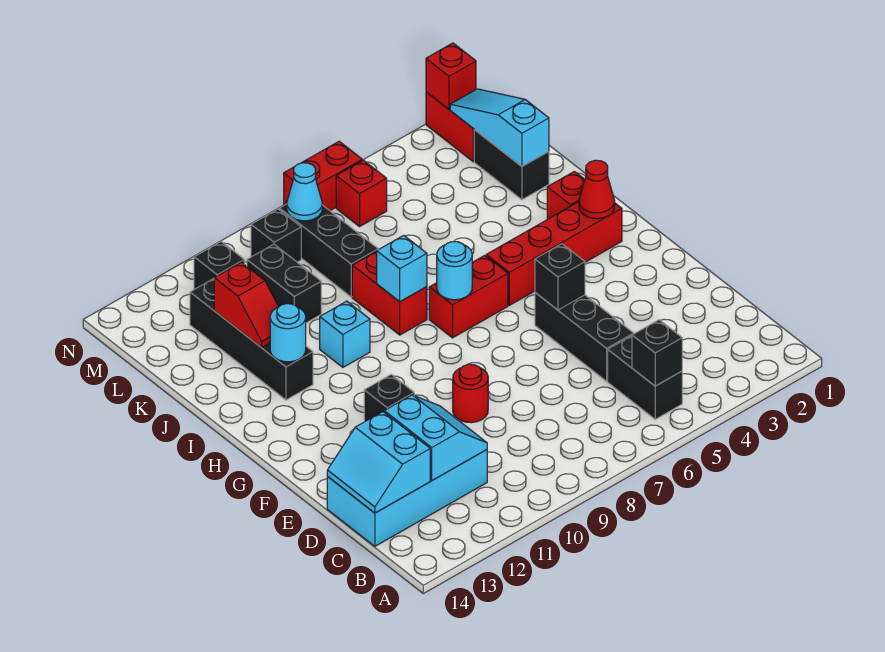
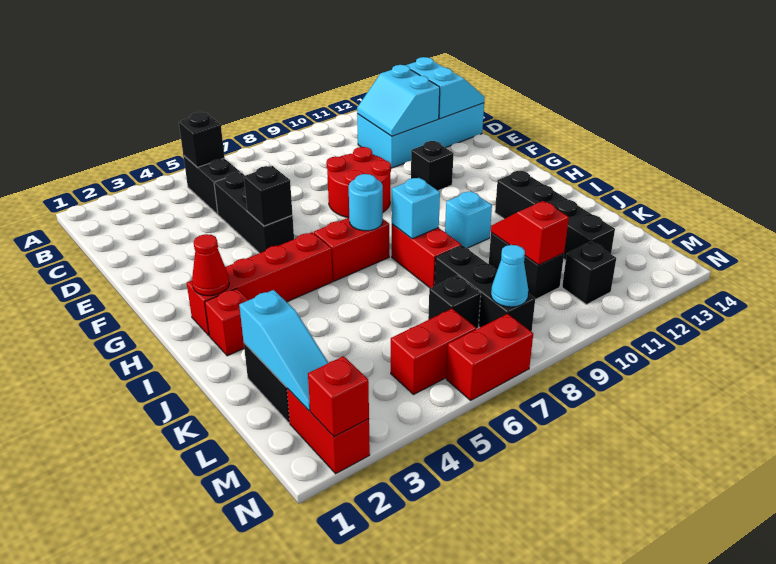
red round brick E9 level 1 -> red round brick E8:F9 level 1
cyan round brick I12 level 2 -> none
red slope J12:K12 level 2 top K -> red slope K10:L10 level 2 top L
red brick M6 level 1 -> red brick M5:M6 level 1
black brick M9 level 1 -> black brick L7 level 1

